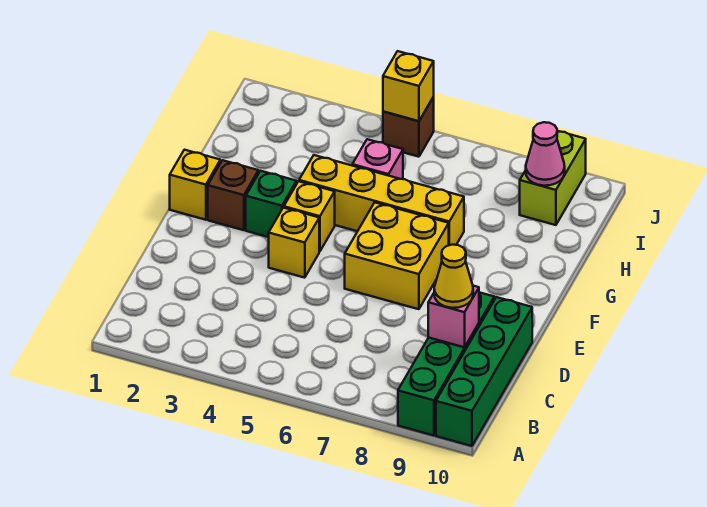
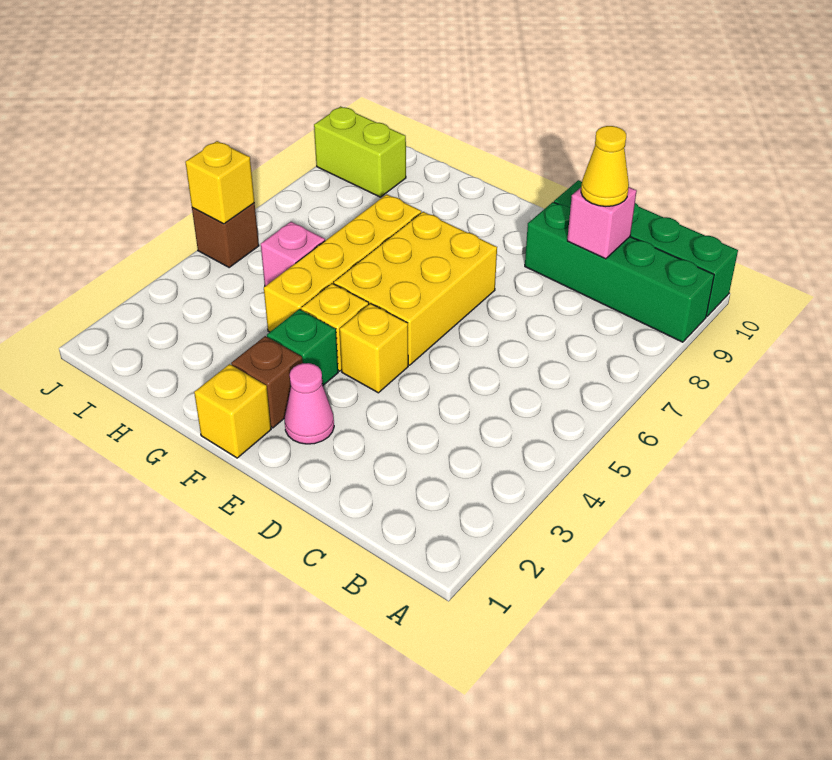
yellow brick E6:F7 level 1 -> yellow brick E5:F7 level 1
pink cone I9 level 2 -> pink cone E2 level 1

